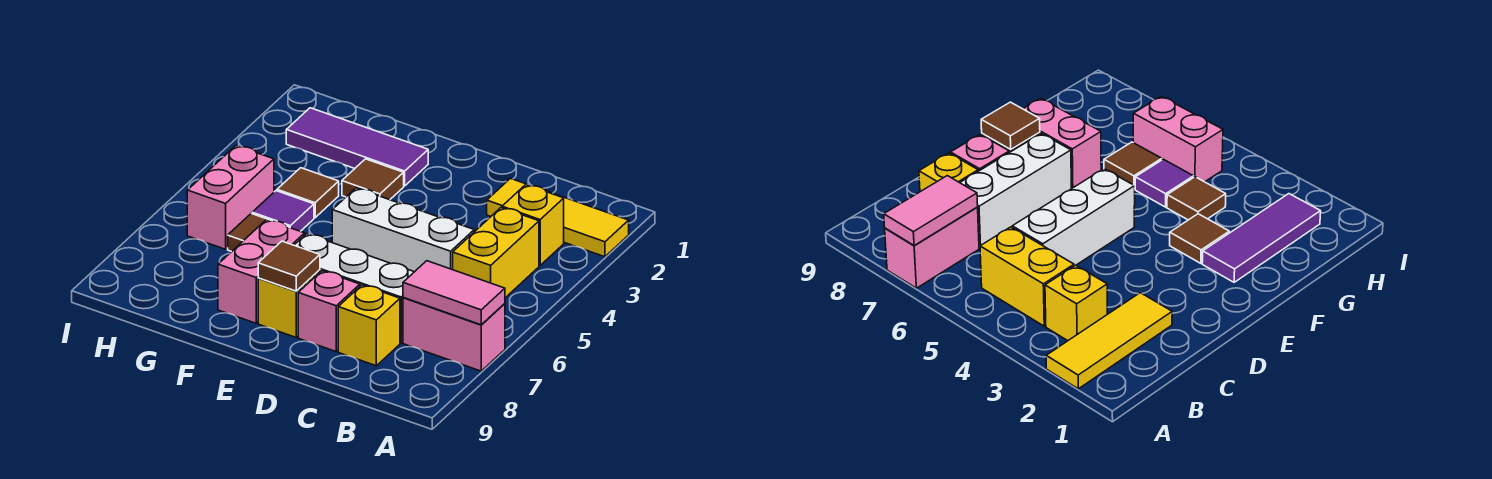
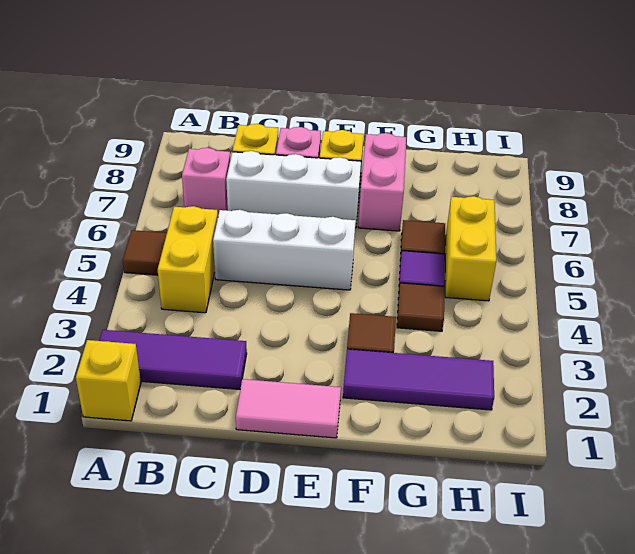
yellow tile A2:C2 level 1 -> purple tile A2:C2 level 1
pink brick A7:B7 level 1 -> pink brick B7 level 1
pink tile A7:B7 level 2 -> pink tile D1:E1 level 1
yellow brick B3 level 1 -> yellow brick A1 level 1
brown tile E8 level 2 -> brown tile A5 level 1
pink brick H5:H6 level 1 -> yellow brick H5:H6 level 1

